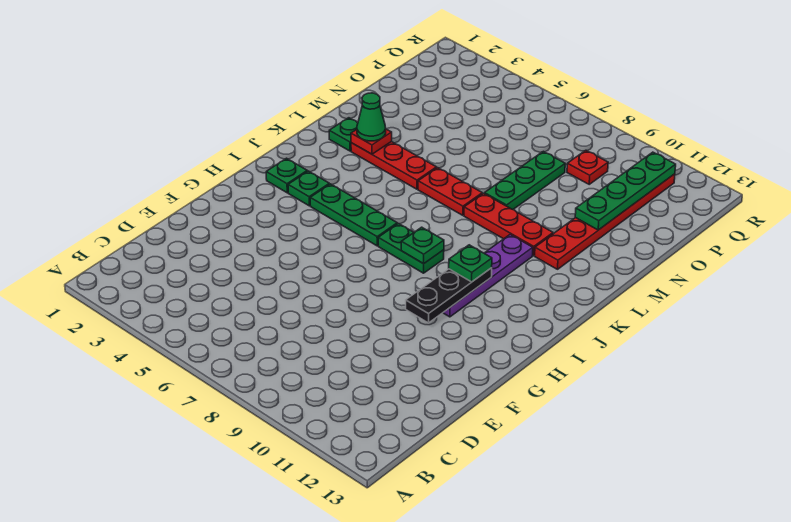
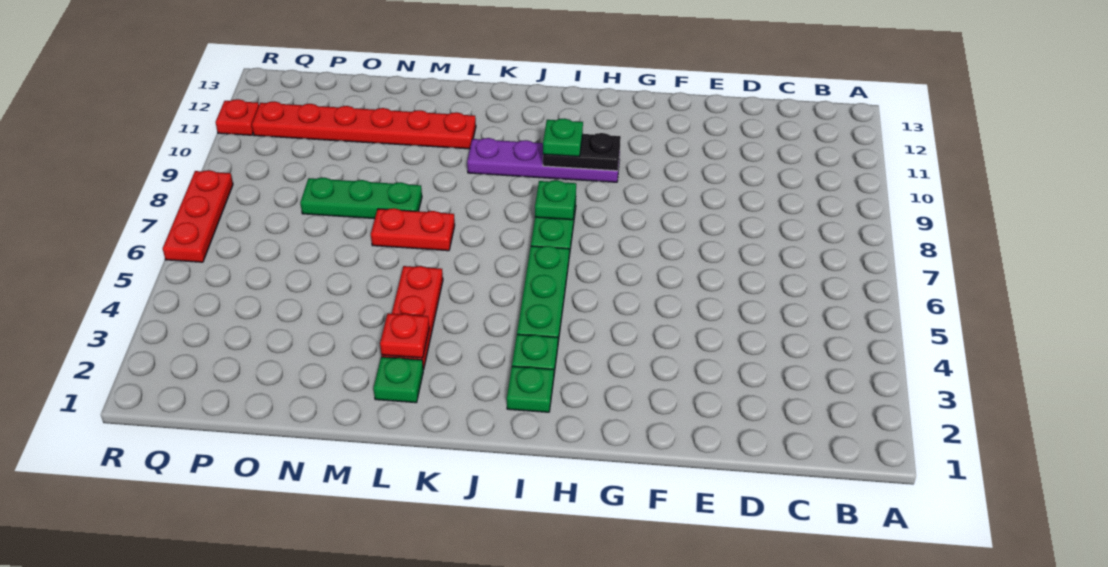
black plate G10:I10 level 2 -> black plate H10:I10 level 2
green cone L3 level 3 -> none
red plate L6:L7 level 1 -> red plate L7:M7 level 1
red plate L8:L10 level 1 -> red plate R6:R8 level 1
green plate N11:Q11 level 2 -> none
red plate P9 level 1 -> red plate R11 level 1

